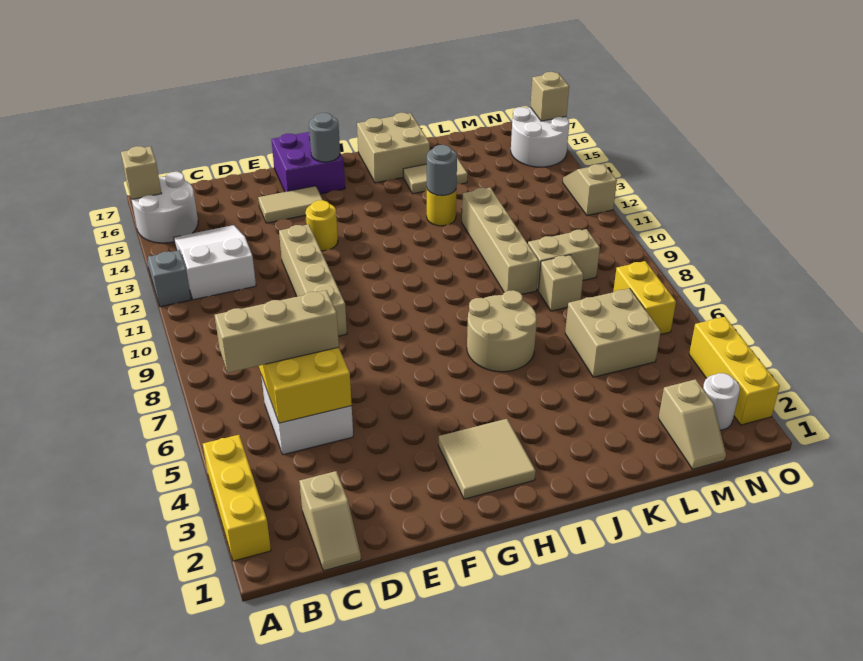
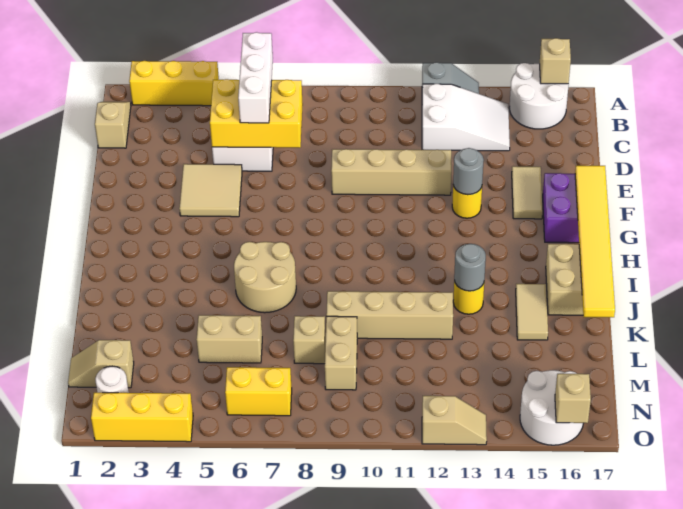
tan brick B6:D6 level 3 -> white brick B6:D6 level 3
tan slope C1:C2 level 1 top 2 -> tan slope B1:C1 level 1 top C
none -> yellow tile F17:K17 level 2
tan tile G2:H3 level 1 -> tan tile E4:F5 level 1
grey round brick G16 level 2 -> grey round brick F13 level 2
tan brick L5:M6 level 1 -> tan brick L5:L6 level 1

